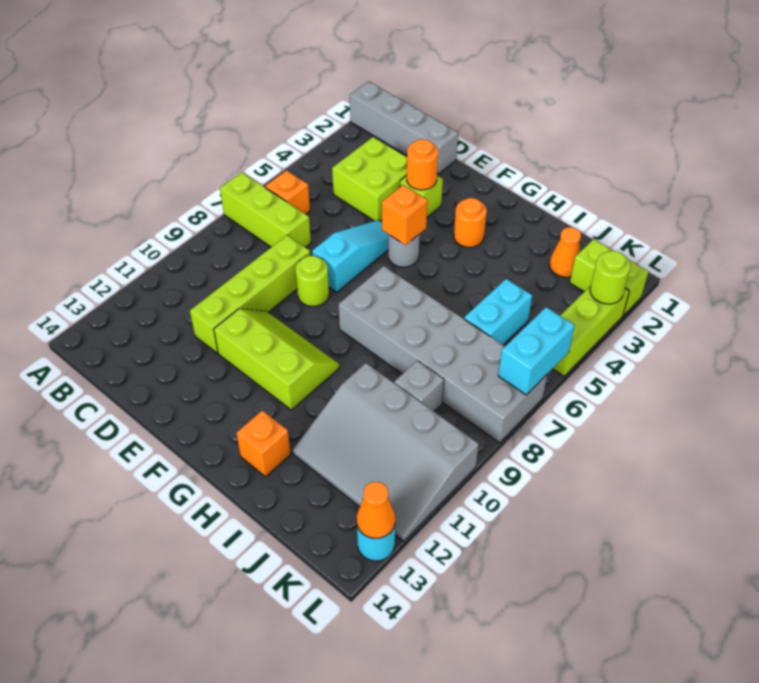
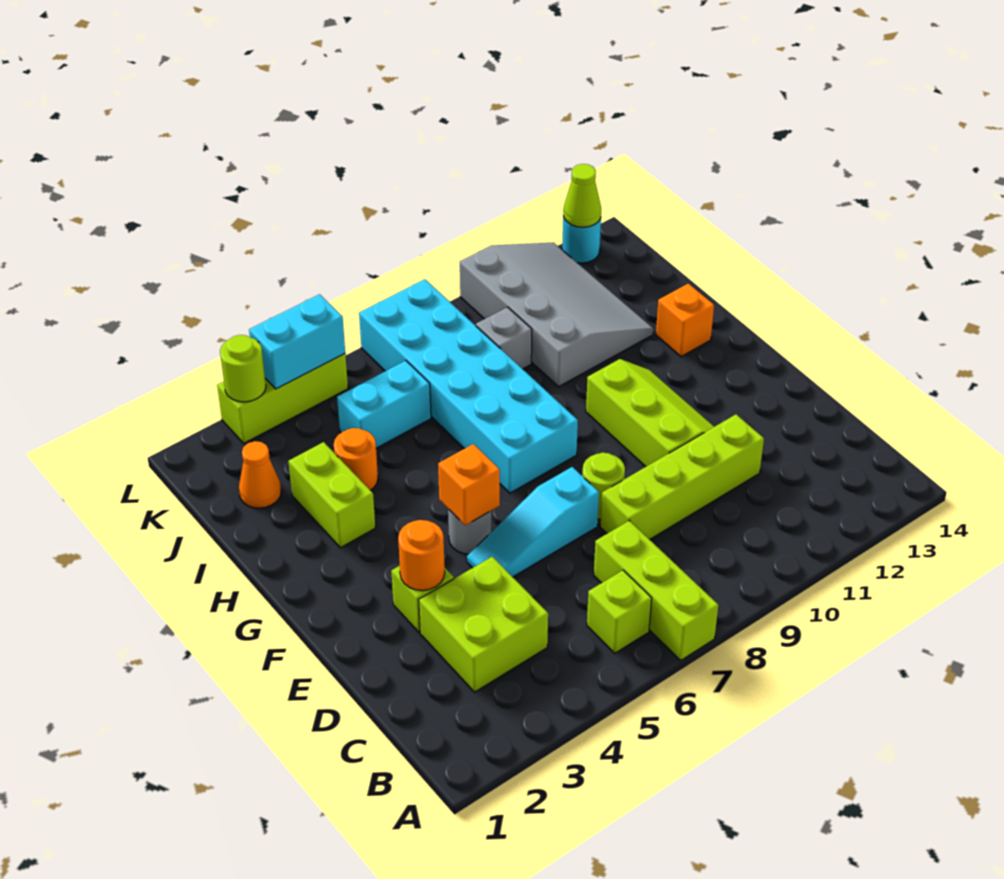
grey brick A1:D1 level 1 -> none
orange brick B6 level 1 -> lime brick B6 level 1
lime slope E10:G11 level 1 top 11 -> lime slope E10:G11 level 1 top 10
orange round brick G3 level 1 -> orange round brick I4 level 1
grey brick G7:L8 level 1 -> cyan brick G7:L8 level 1
lime brick K2:L2 level 1 -> lime brick H3:I3 level 1
cyan brick L6:L7 level 2 -> cyan brick L4:L5 level 2
orange cone L13 level 2 -> lime cone L13 level 2

